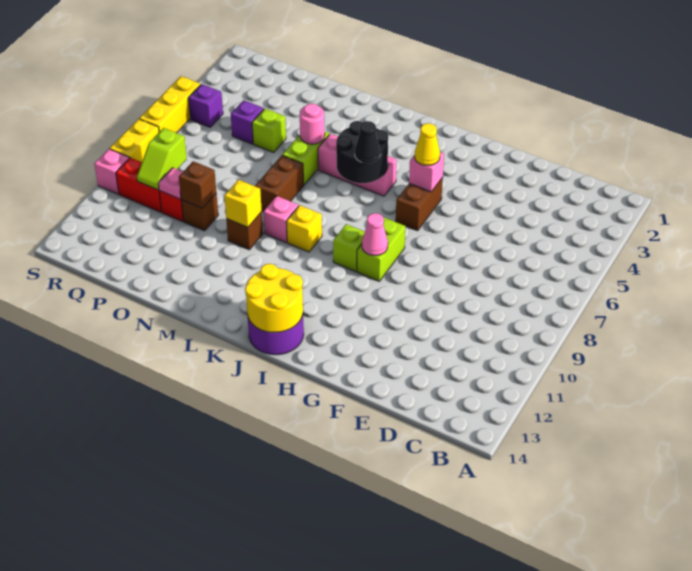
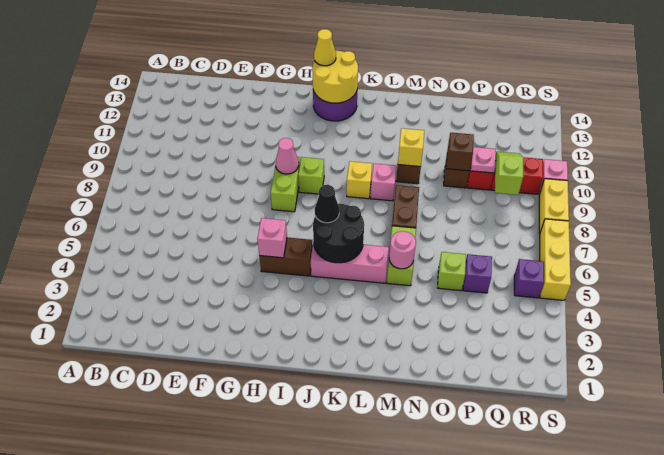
brown brick H5:H6 level 1 -> brown brick H5:I5 level 1
yellow cone H5 level 3 -> yellow cone I14 level 3

